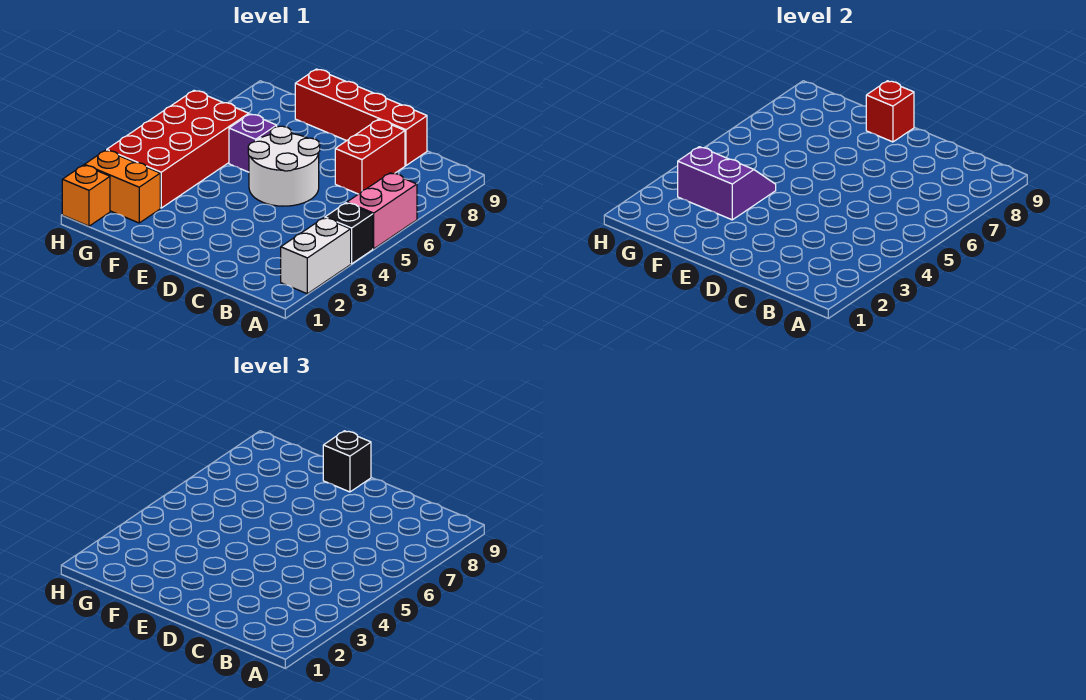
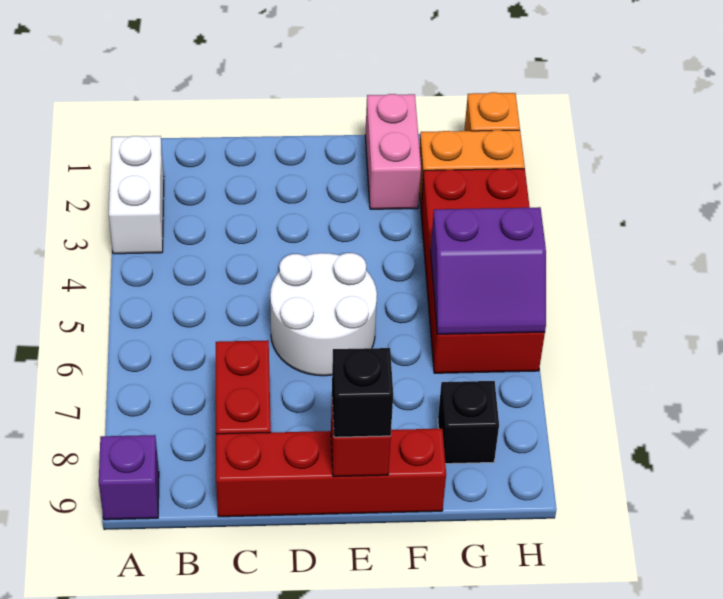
black brick A4 level 1 -> black brick G8 level 1
pink brick A5:A6 level 1 -> pink brick F1:F2 level 1
purple slope F3:G4 level 2 top 3 -> purple slope G5:H6 level 2 top 5
purple brick F6 level 1 -> purple brick A9 level 1

